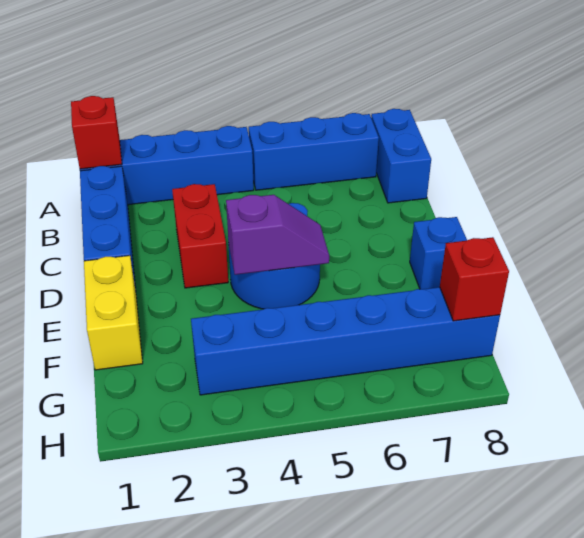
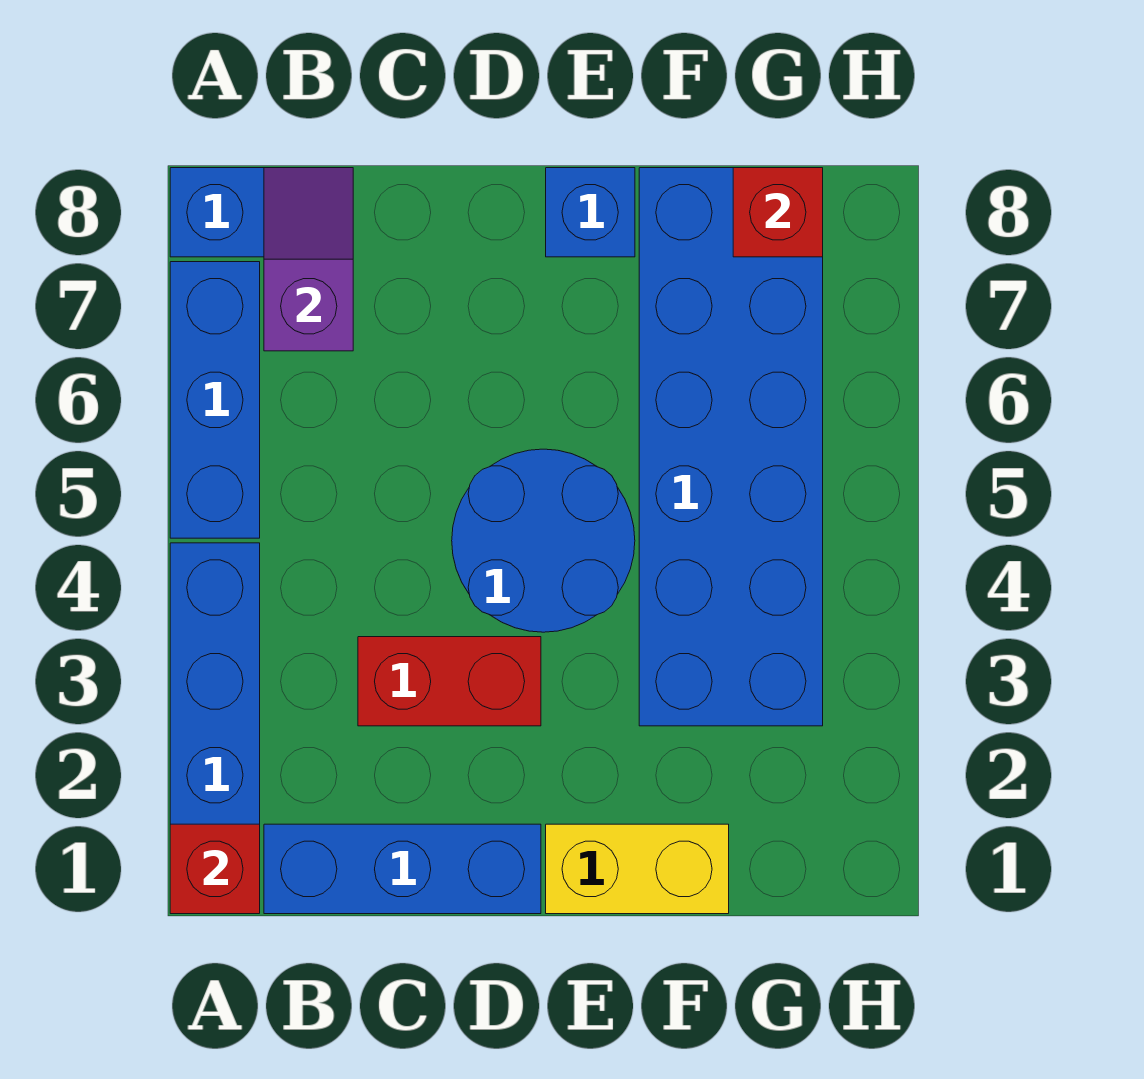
purple slope E4:E5 level 2 top 4 -> purple slope B7:B8 level 2 top 7
blue brick G3:G8 level 1 -> blue brick F3:G8 level 1

